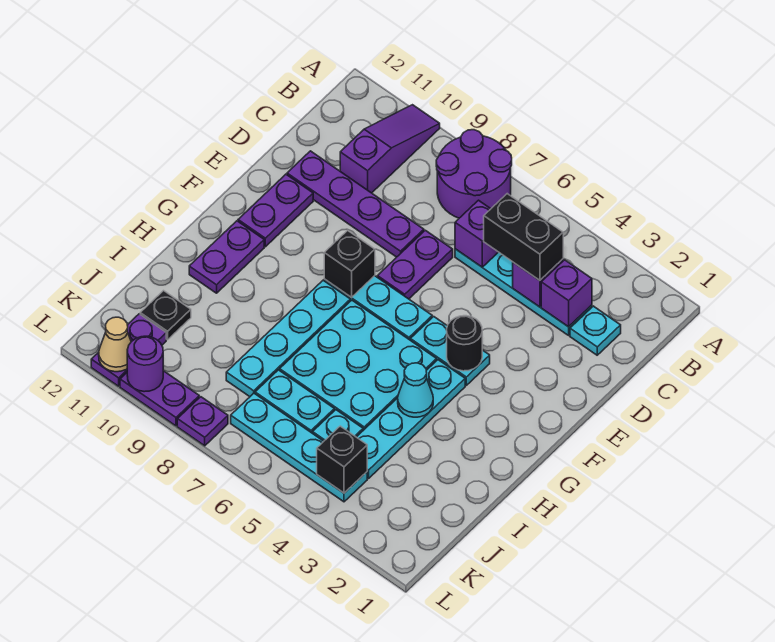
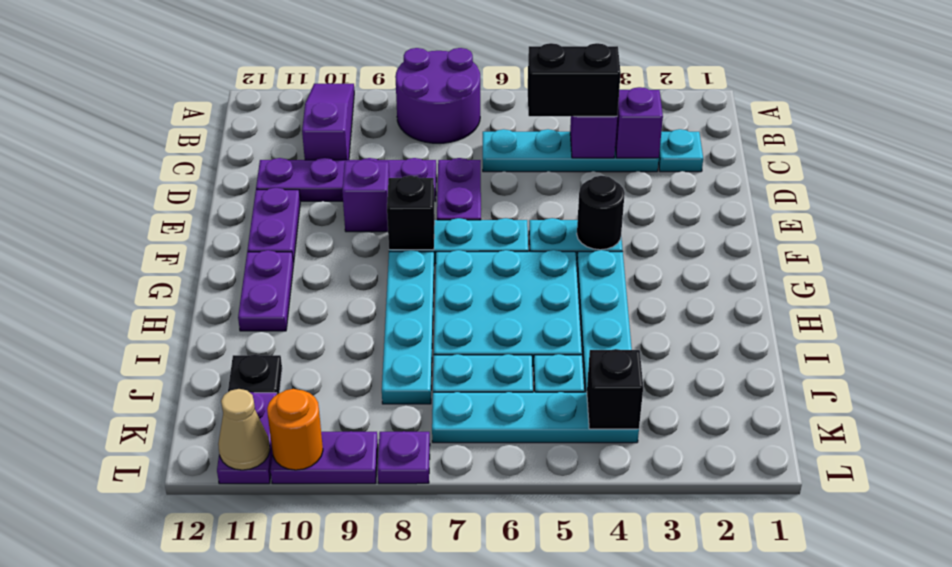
purple brick C6 level 2 -> purple brick E9 level 1
cyan cone H4 level 2 -> none
purple round brick L10 level 2 -> orange round brick L10 level 2

